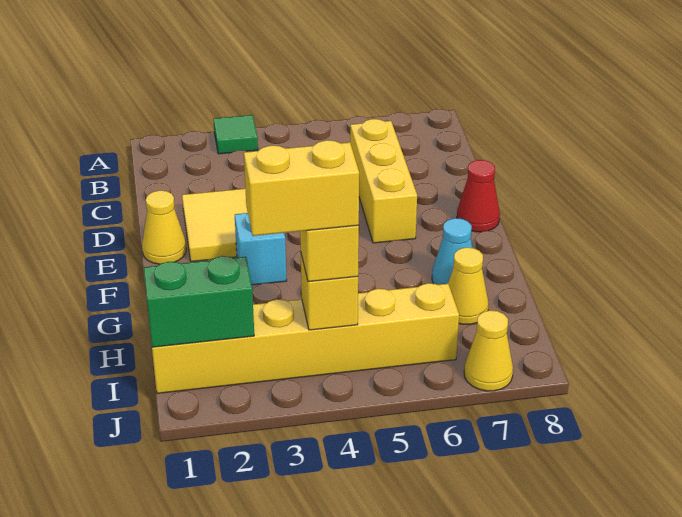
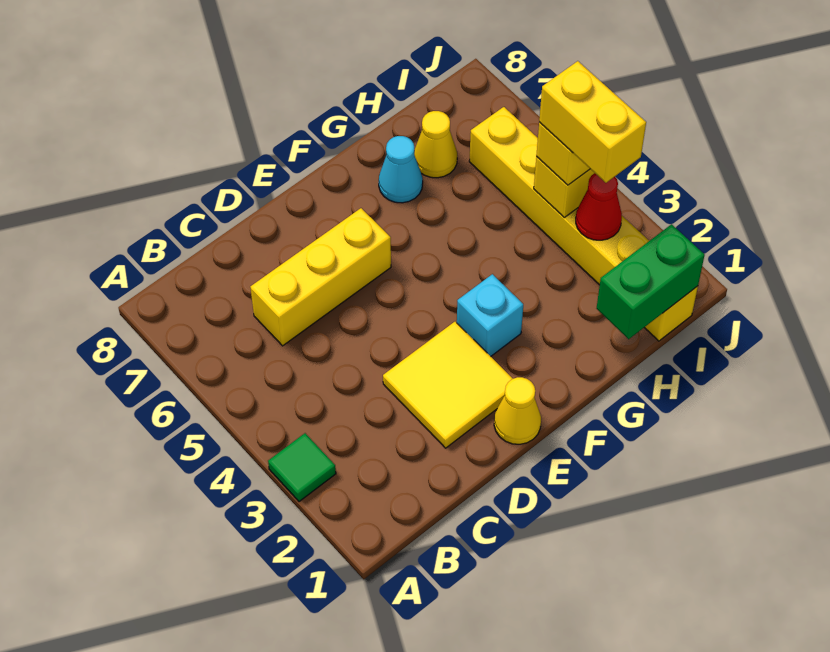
red cone E8 level 1 -> red cone I3 level 2
green brick I1:I2 level 2 -> green brick H1:I1 level 2
yellow cone J7 level 1 -> none

